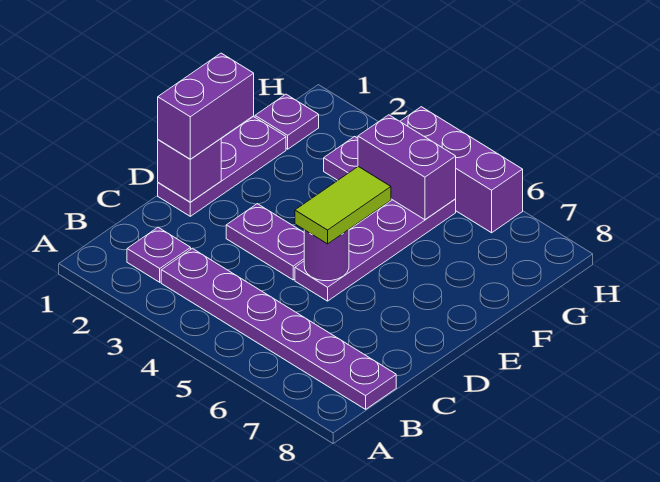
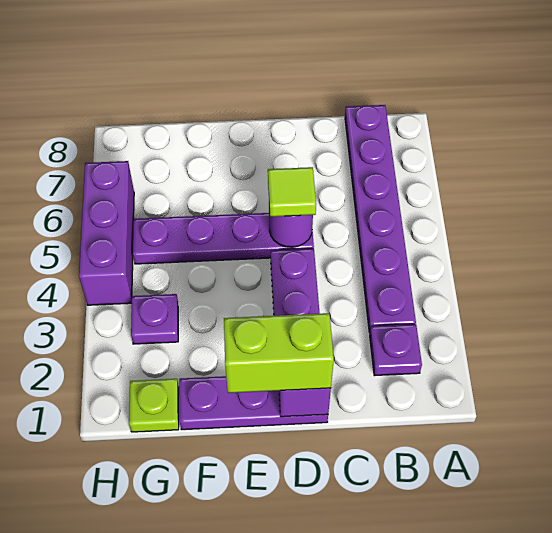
purple brick D1:E1 level 3 -> lime brick D1:E1 level 3
lime tile D5:E5 level 3 -> lime tile D5 level 3
purple plate G1 level 1 -> lime plate G1 level 1
purple brick G4:G5 level 2 -> none

